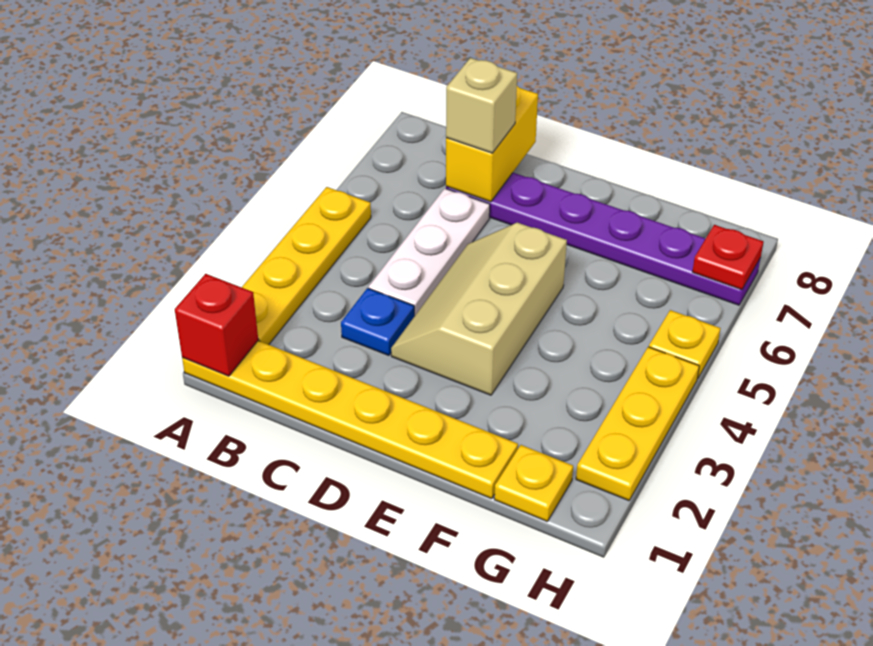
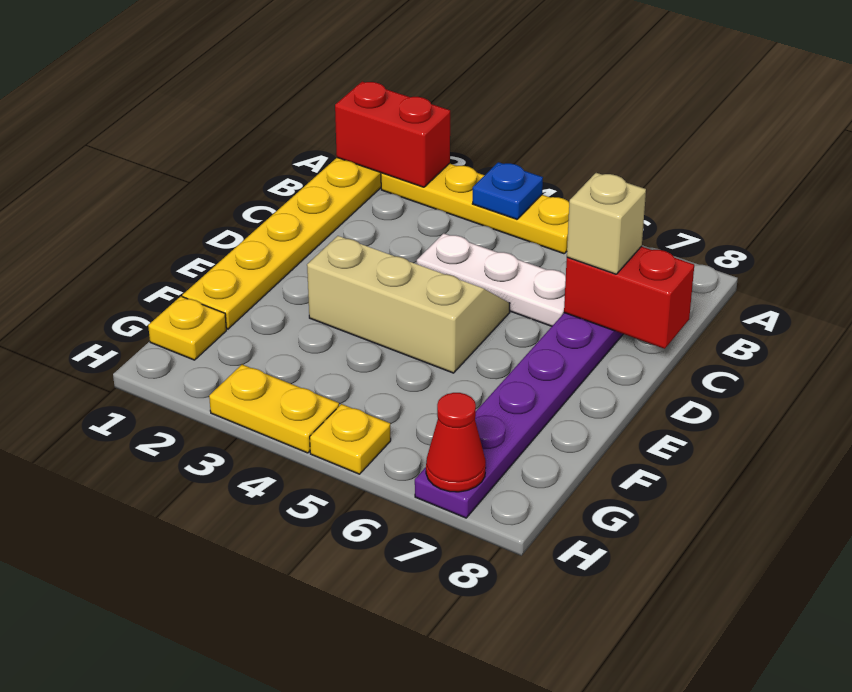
red brick A1 level 2 -> red brick A1:A2 level 2
blue plate C3 level 1 -> blue plate A4 level 2
yellow brick C7:C8 level 2 -> red brick C7:C8 level 2
yellow plate H2:H4 level 1 -> yellow plate H3:H4 level 1
red plate H7 level 2 -> red cone H7 level 2

